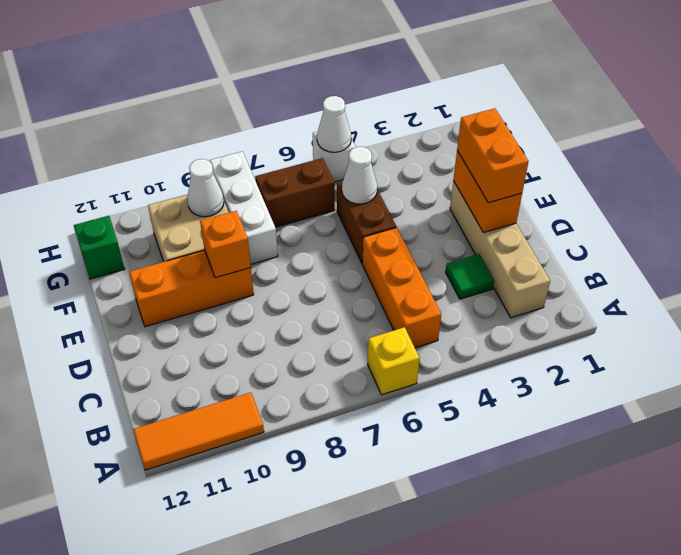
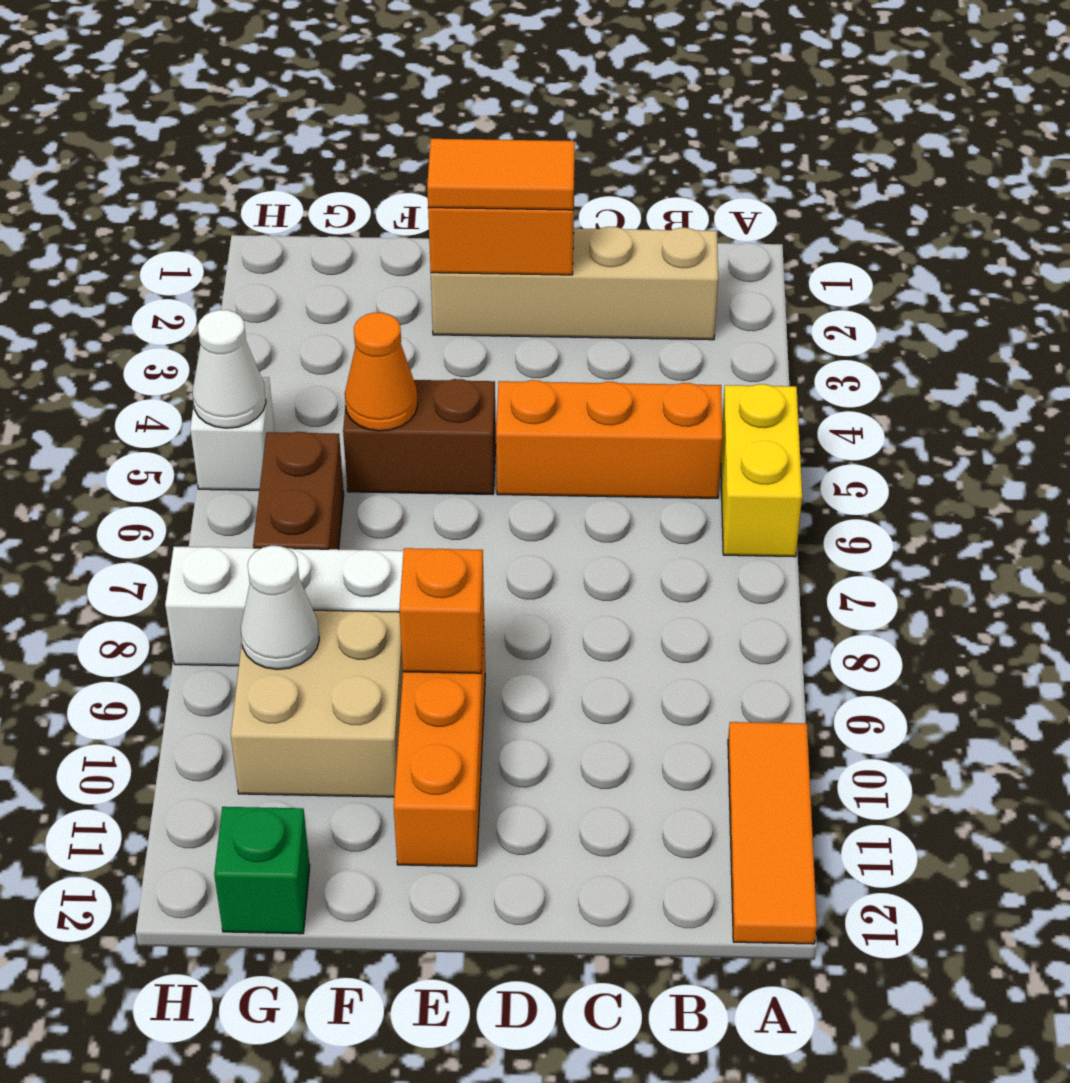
yellow brick A6 level 1 -> yellow brick A5:A6 level 1
green tile C3 level 1 -> none
orange brick D2:E2 level 3 -> orange tile D2:E2 level 3
white cone F5 level 2 -> orange cone F5 level 2

